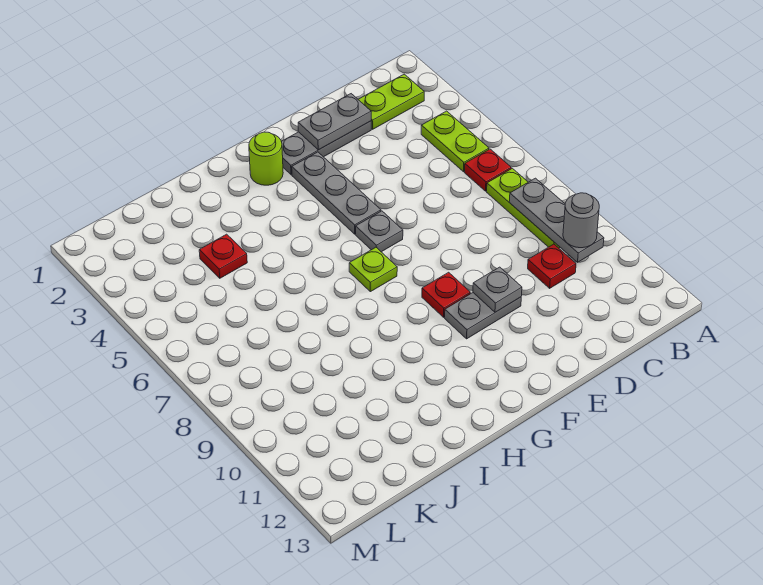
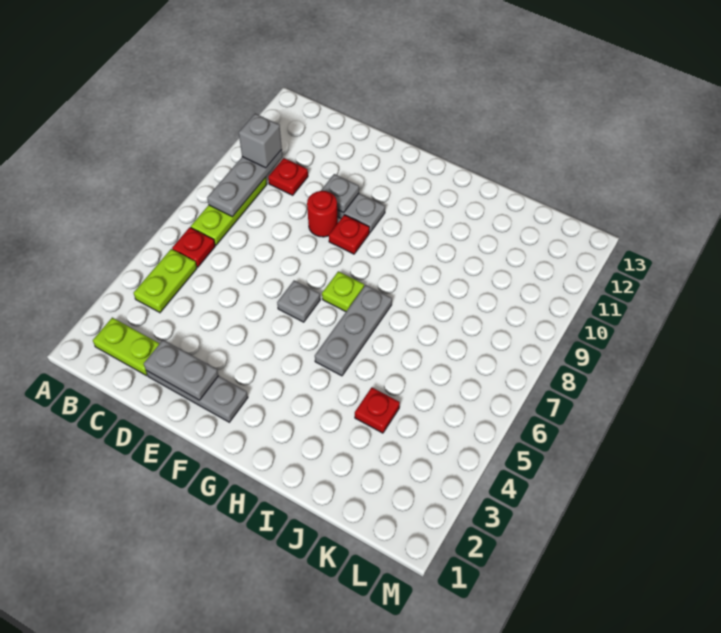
grey round brick B10 level 3 -> grey brick B10 level 3
none -> red round brick E9 level 1
grey plate F3:F5 level 1 -> grey plate H5:H7 level 1
lime round brick G2 level 1 -> none

